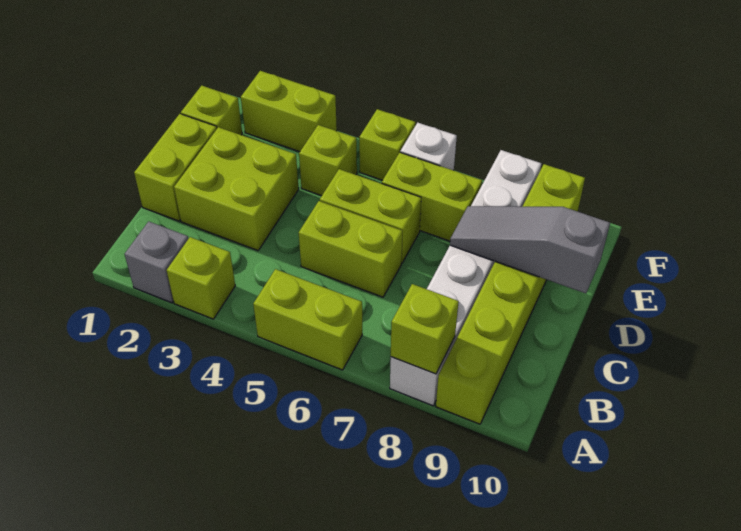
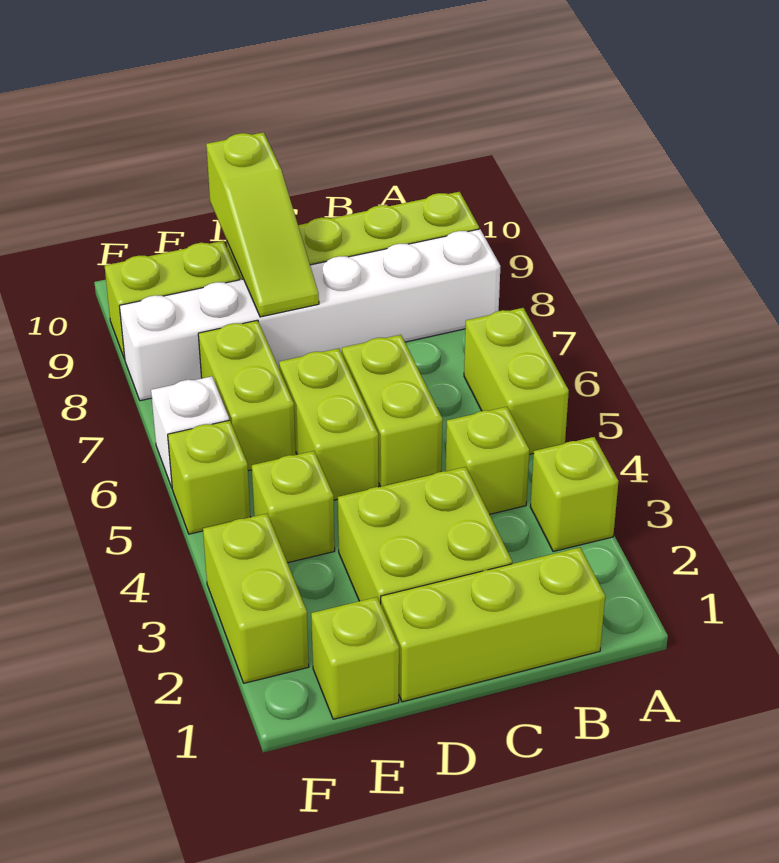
grey brick A2 level 1 -> none
lime brick A8 level 2 -> lime brick B4 level 1
lime brick C1:D1 level 1 -> lime brick B1:D1 level 1
grey slope D8:D10 level 2 top 10 -> lime slope D8:D10 level 2 top 10

